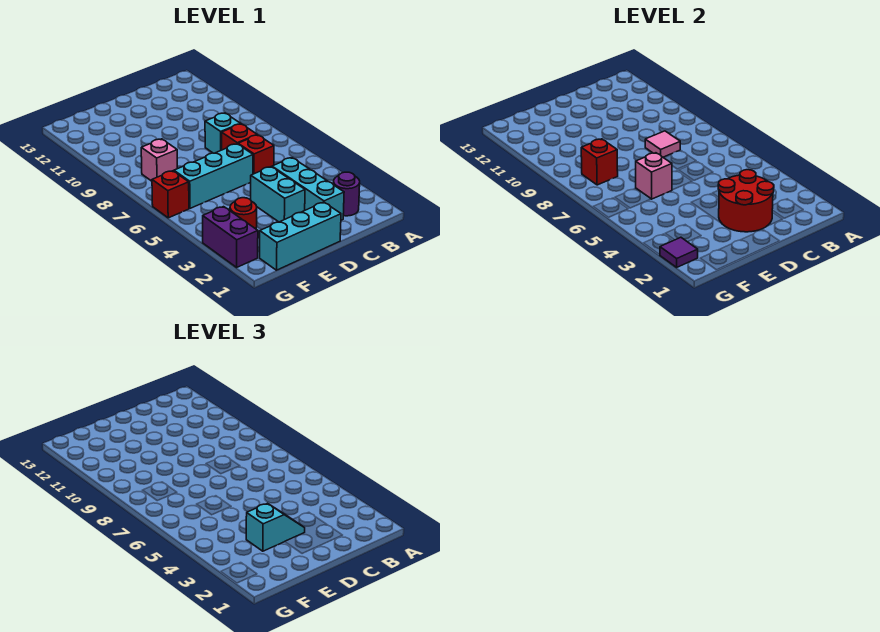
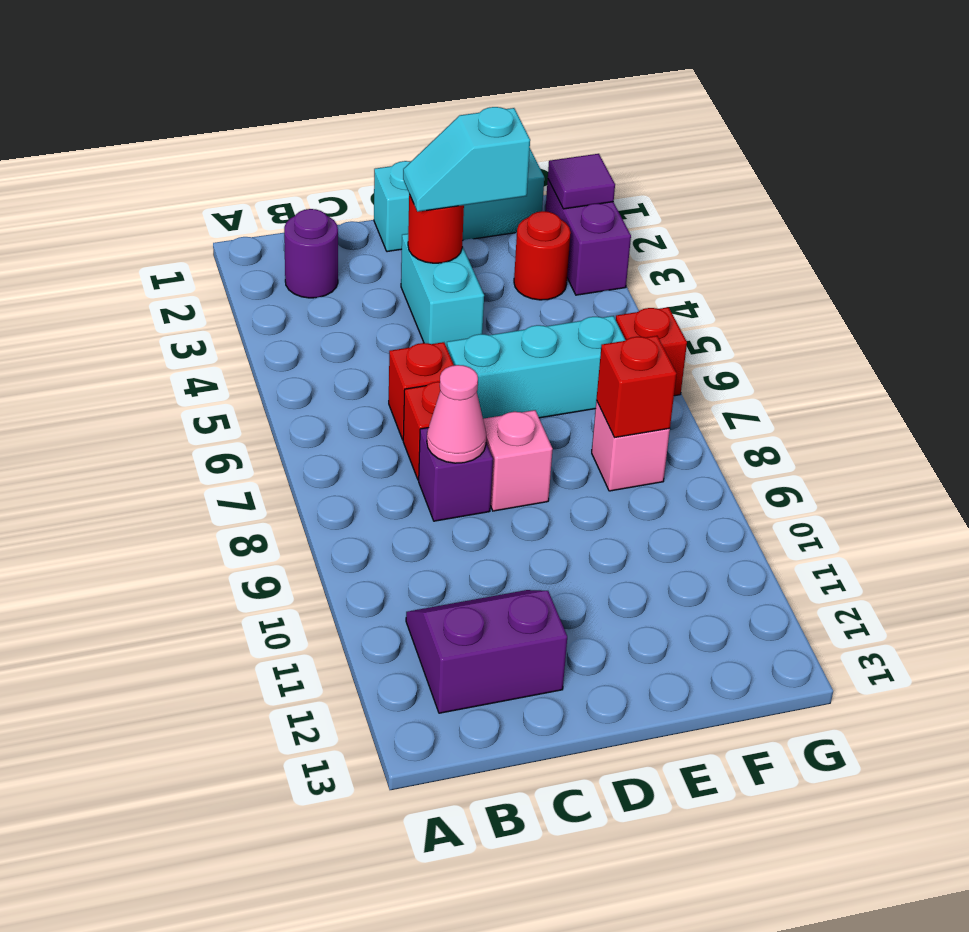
none -> purple slope B11:C12 level 1 top 12
cyan brick C2:C4 level 1 -> none
red round brick C2:D3 level 2 -> red round brick D3 level 2
cyan brick C8 level 1 -> purple brick C8 level 1
pink tile C8 level 2 -> pink cone C8 level 2
pink brick E6 level 2 -> pink brick D8 level 1

